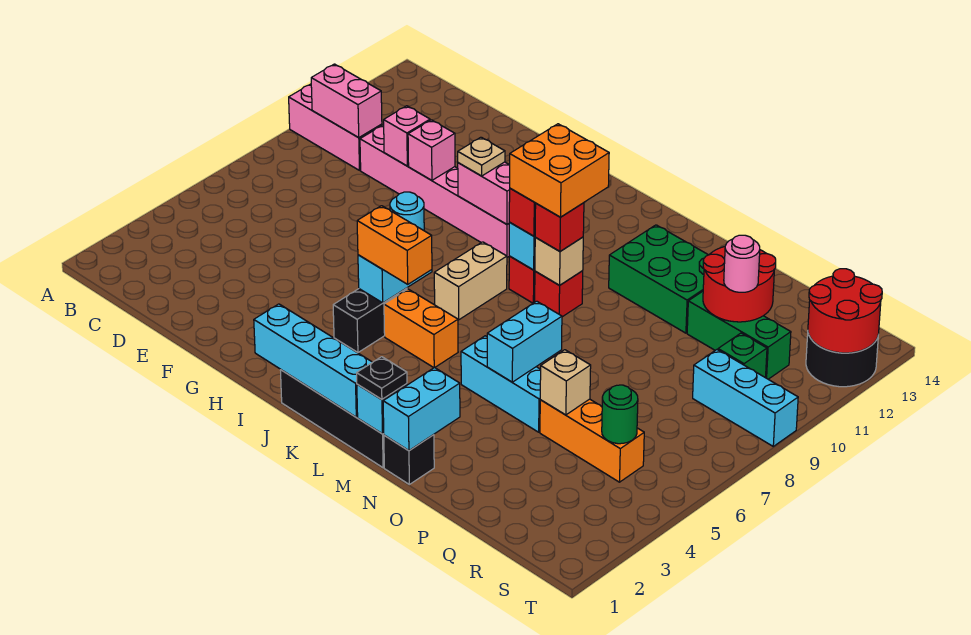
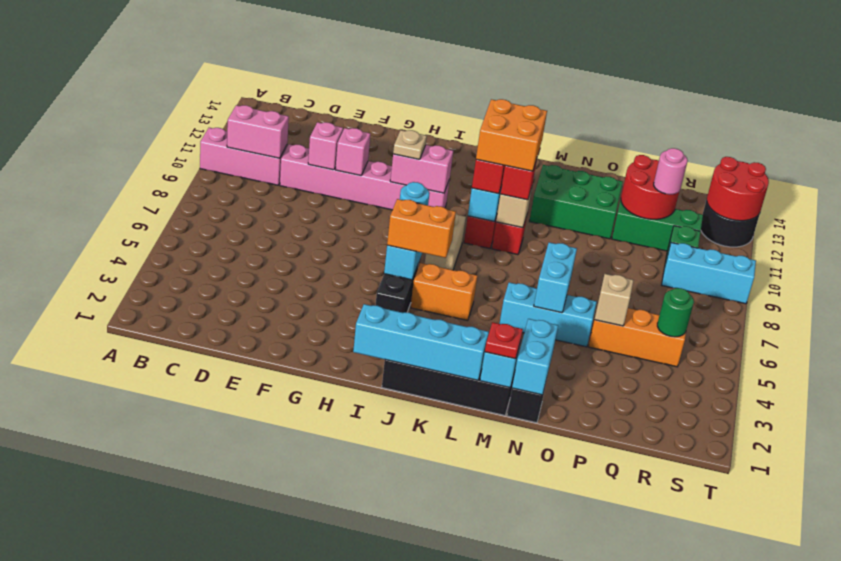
black plate M1 level 3 -> red plate M1 level 3

